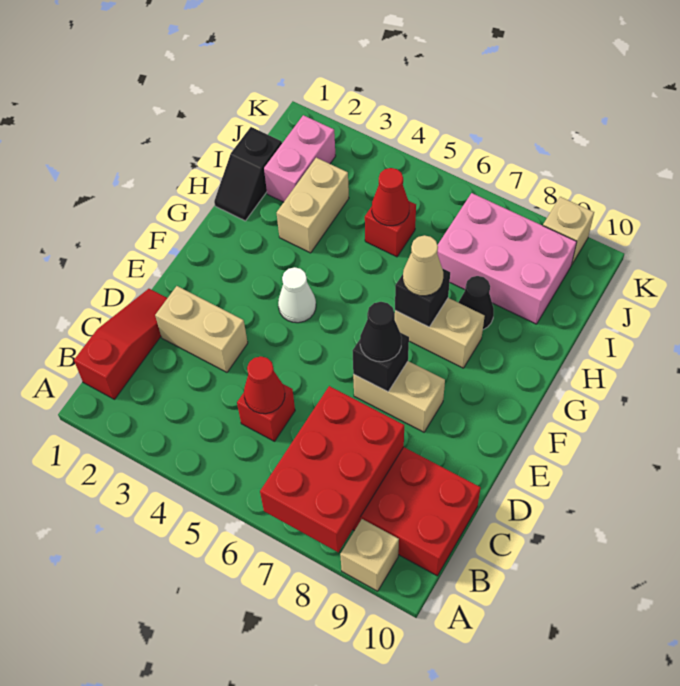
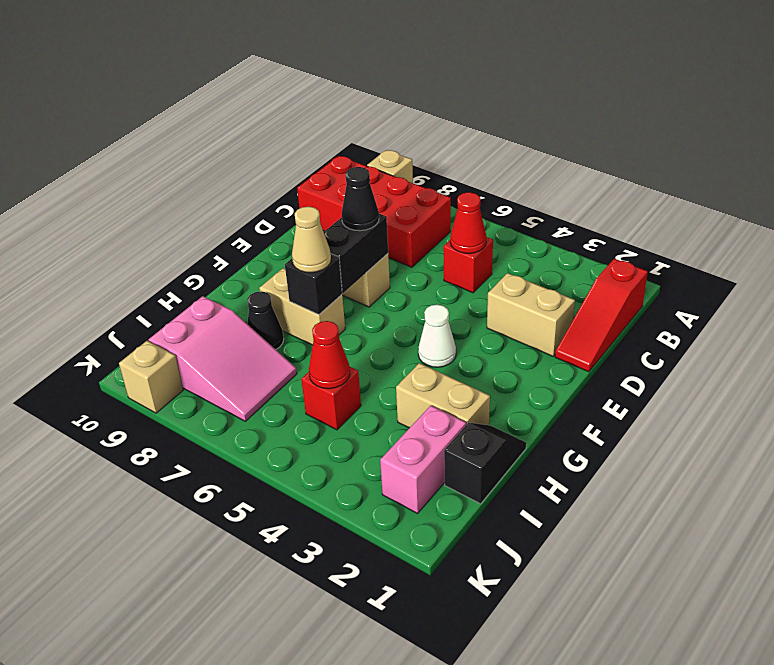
red brick A7:C8 level 2 -> none
black brick E7 level 2 -> black brick E7:F7 level 2
tan brick H3:I3 level 1 -> tan brick H2:H3 level 1
pink brick I7:J9 level 1 -> pink slope I7:J9 level 1 top 9

